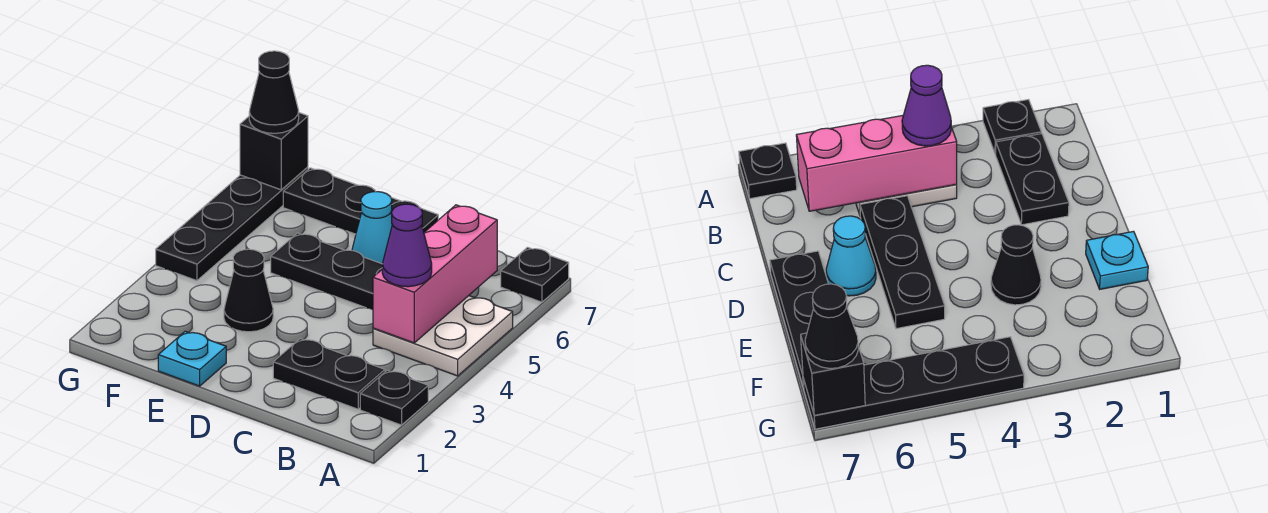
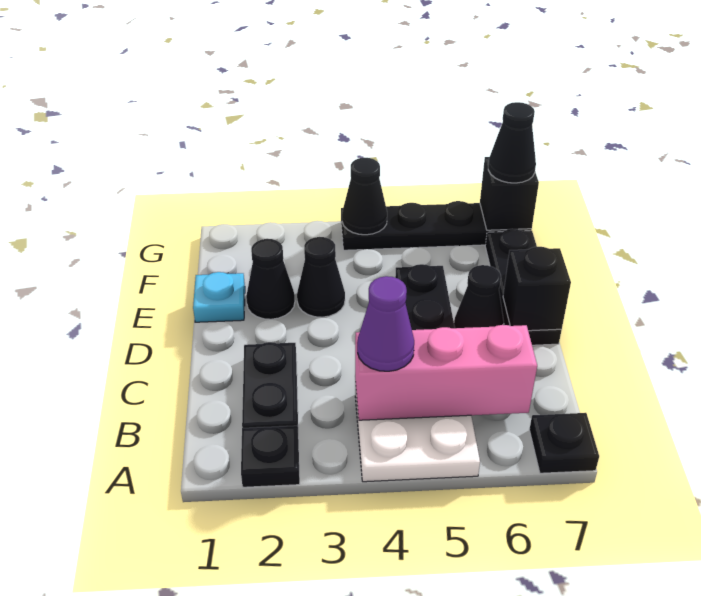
cyan cone D6 level 1 -> black cone D6 level 1
none -> black brick D7 level 2
none -> black cone E2 level 1
none -> black cone G4 level 2

